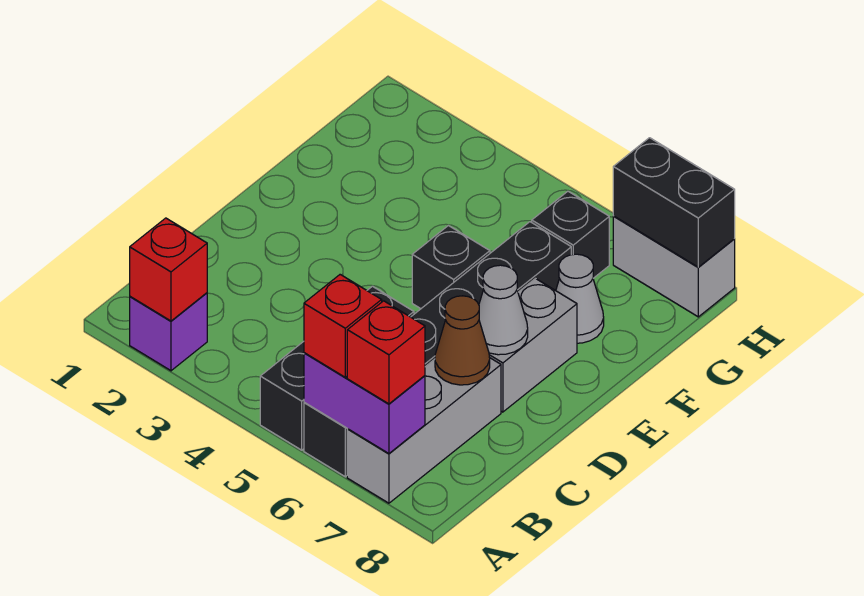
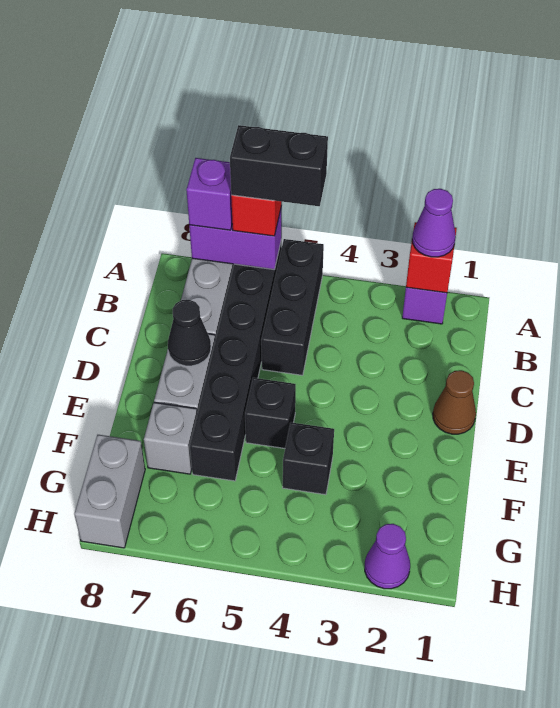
none -> purple cone A2 level 3
red brick A7 level 3 -> purple brick A7 level 3
brown cone C7 level 2 -> brown cone D1 level 1
grey cone D7 level 2 -> black cone D7 level 2
grey cone F7 level 1 -> grey brick F7 level 1
black brick G6 level 1 -> black brick F4 level 1
none -> purple cone H2 level 1
grey brick H7:H8 level 1 -> grey brick G8:H8 level 1
black brick H7:H8 level 2 -> black brick A5:A6 level 4

